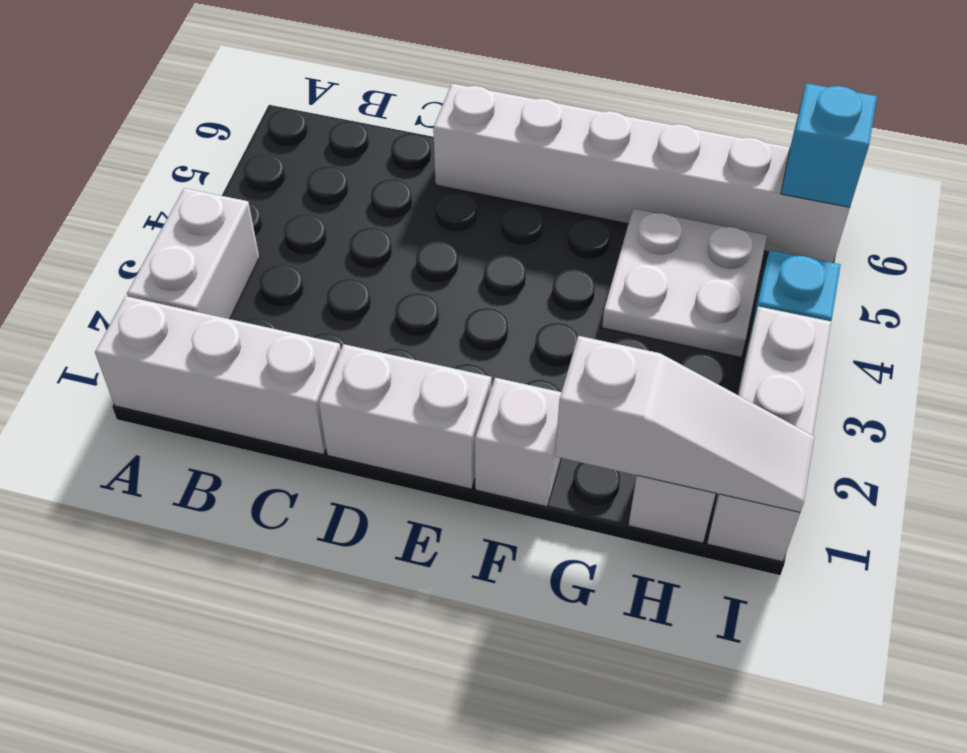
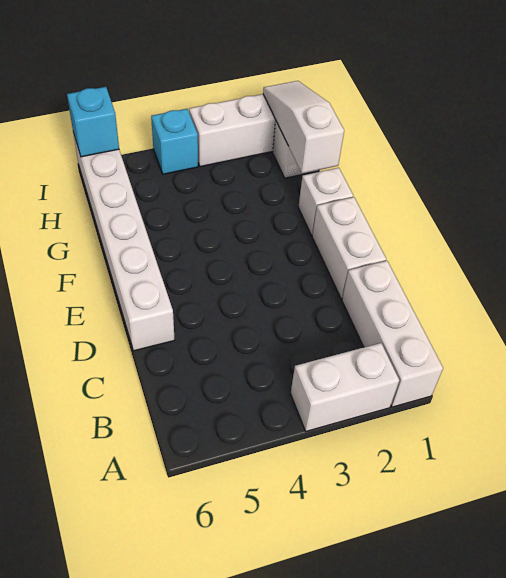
white plate G4:H5 level 1 -> none

